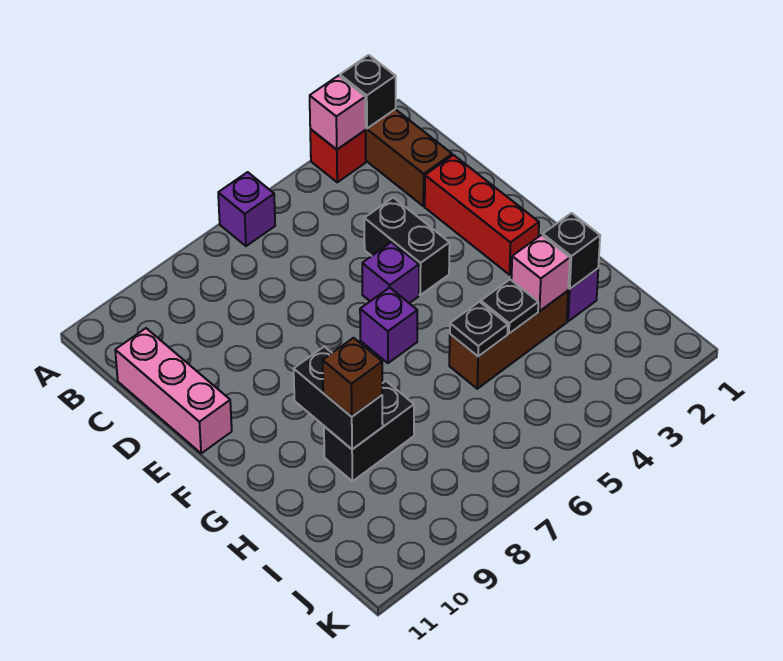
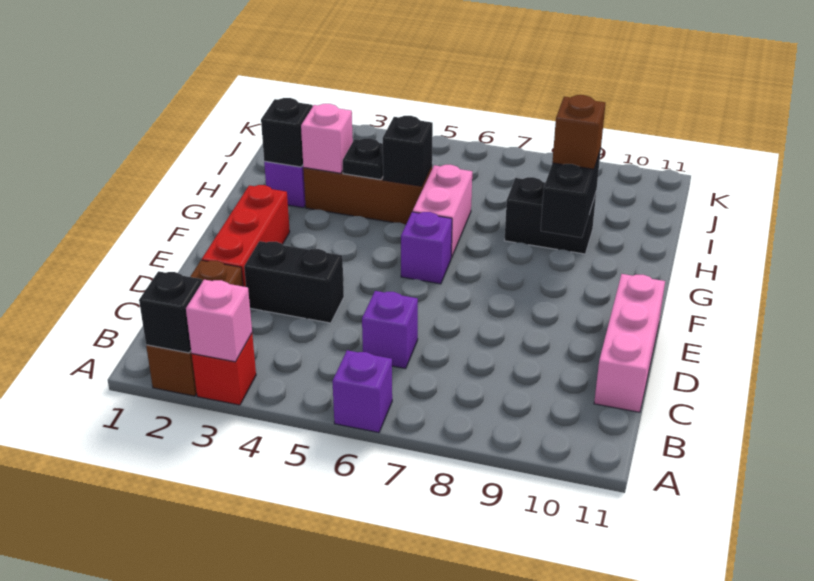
black brick D4:E4 level 1 -> black brick D3:D4 level 1
purple brick E5 level 1 -> purple brick C6 level 1
none -> pink brick G6:H6 level 1
black plate H5 level 2 -> black brick H5 level 2

